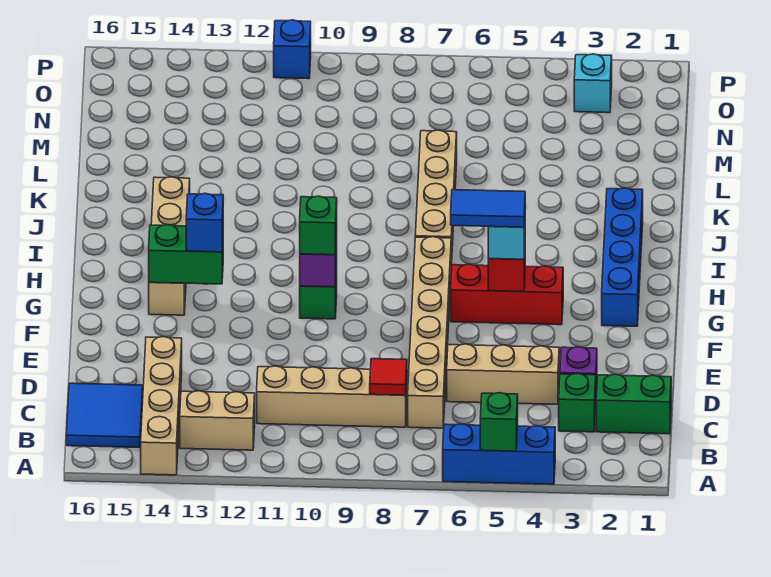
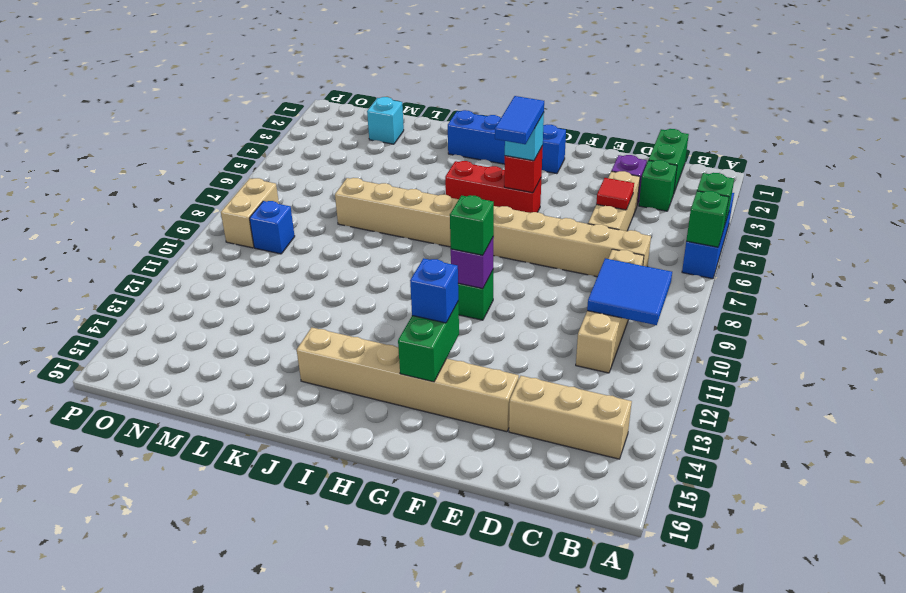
none -> green brick A6 level 2
tan brick A14:D14 level 1 -> tan brick B14:D14 level 1
tan brick B12:B13 level 1 -> tan brick O8:O9 level 1
blue tile B15:C16 level 1 -> blue tile B9:C10 level 2
red tile C8 level 2 -> red tile D5 level 2
red brick G4:G6 level 1 -> red brick G5:I5 level 1
tan brick G14:J14 level 1 -> tan brick E14:J14 level 1
cyan brick O3 level 1 -> cyan brick M2 level 1
blue brick P11 level 1 -> blue brick N9 level 1

